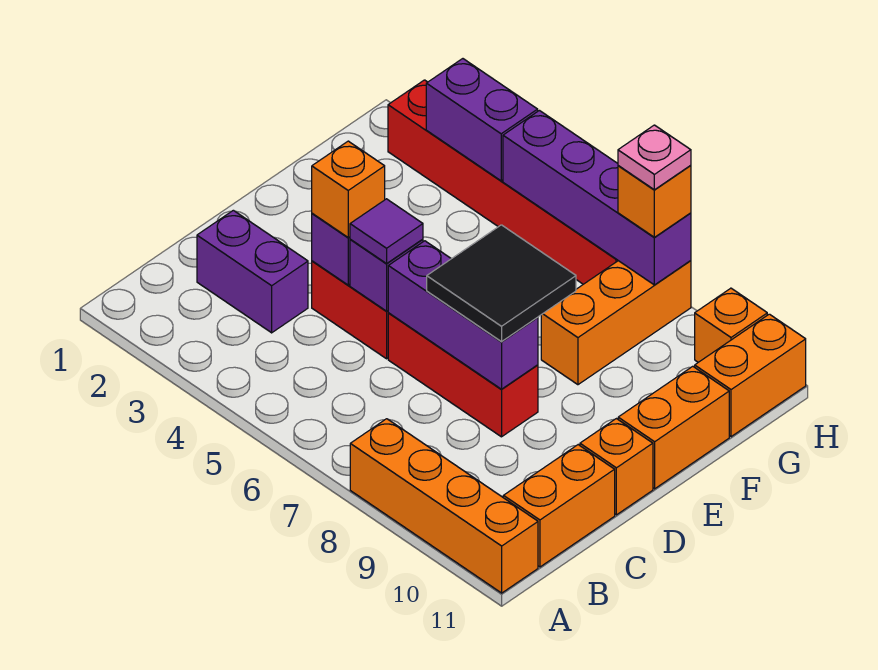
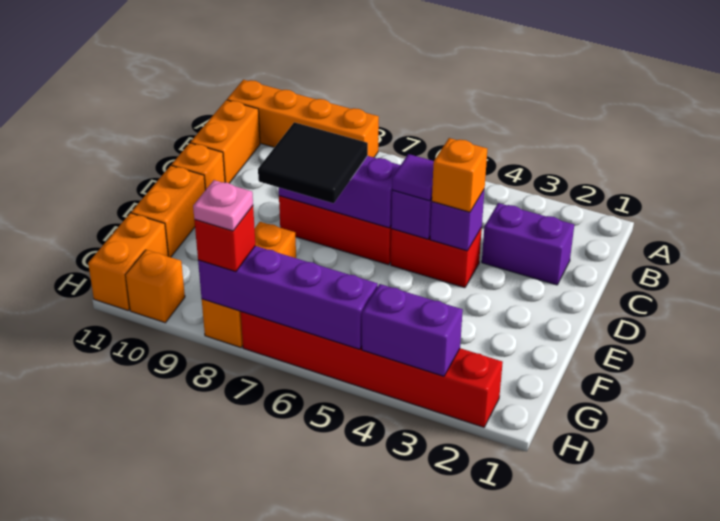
orange brick H8 level 3 -> red brick H8 level 3

